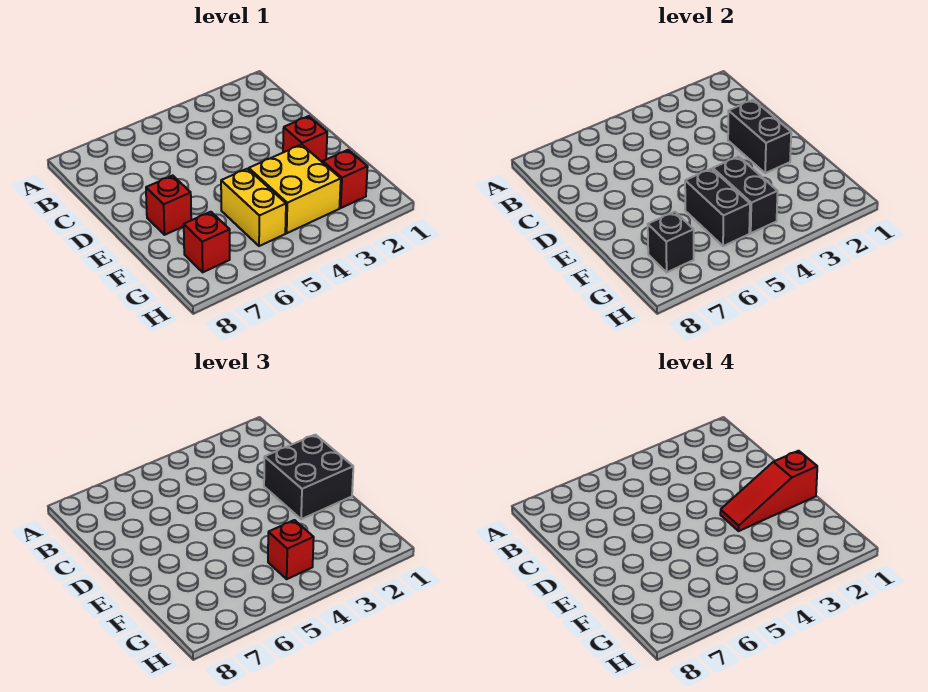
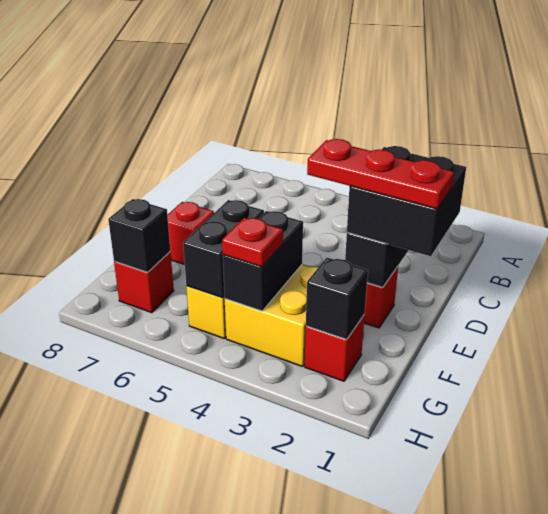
red slope E1:E3 level 4 top 1 -> red plate E1:E3 level 4
none -> black brick G2 level 2
red brick G4 level 3 -> red plate G4 level 3

